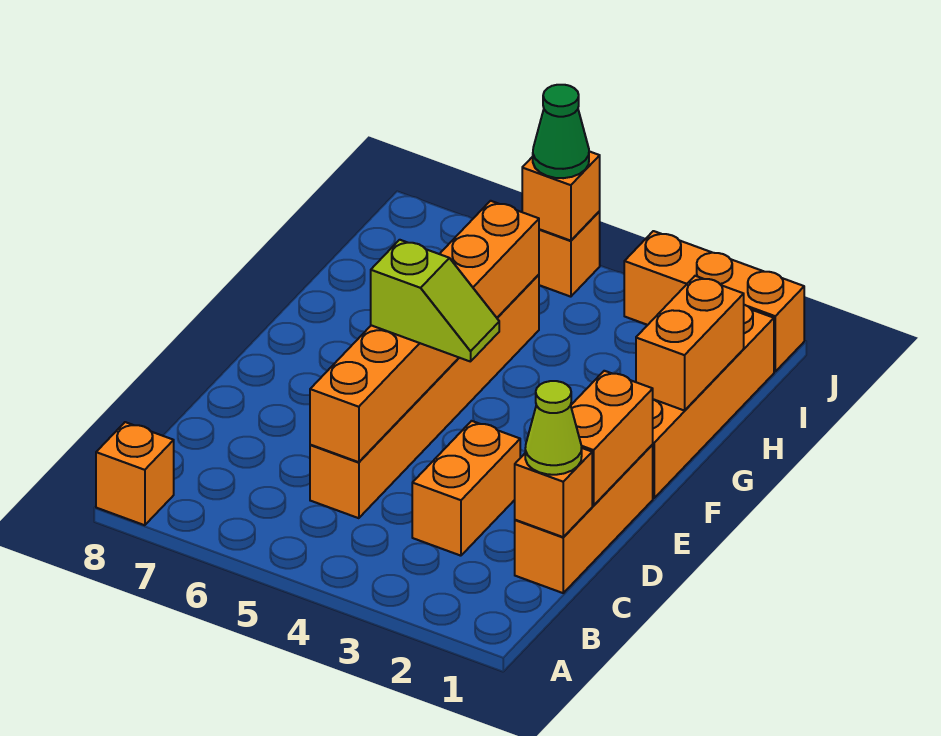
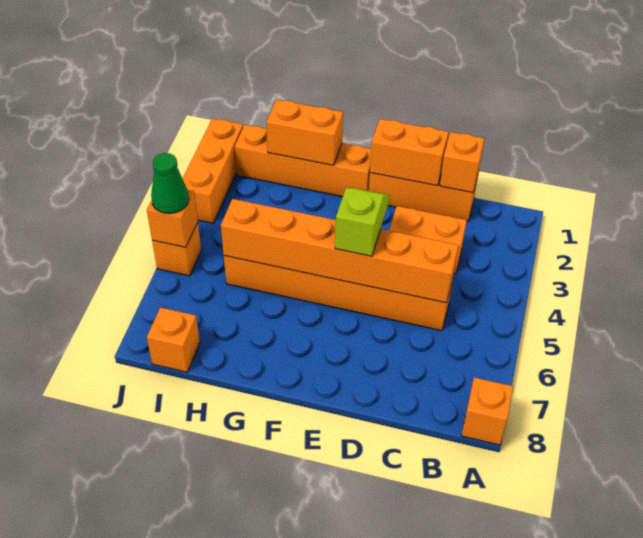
lime cone C1 level 3 -> none
none -> orange brick I8 level 1

